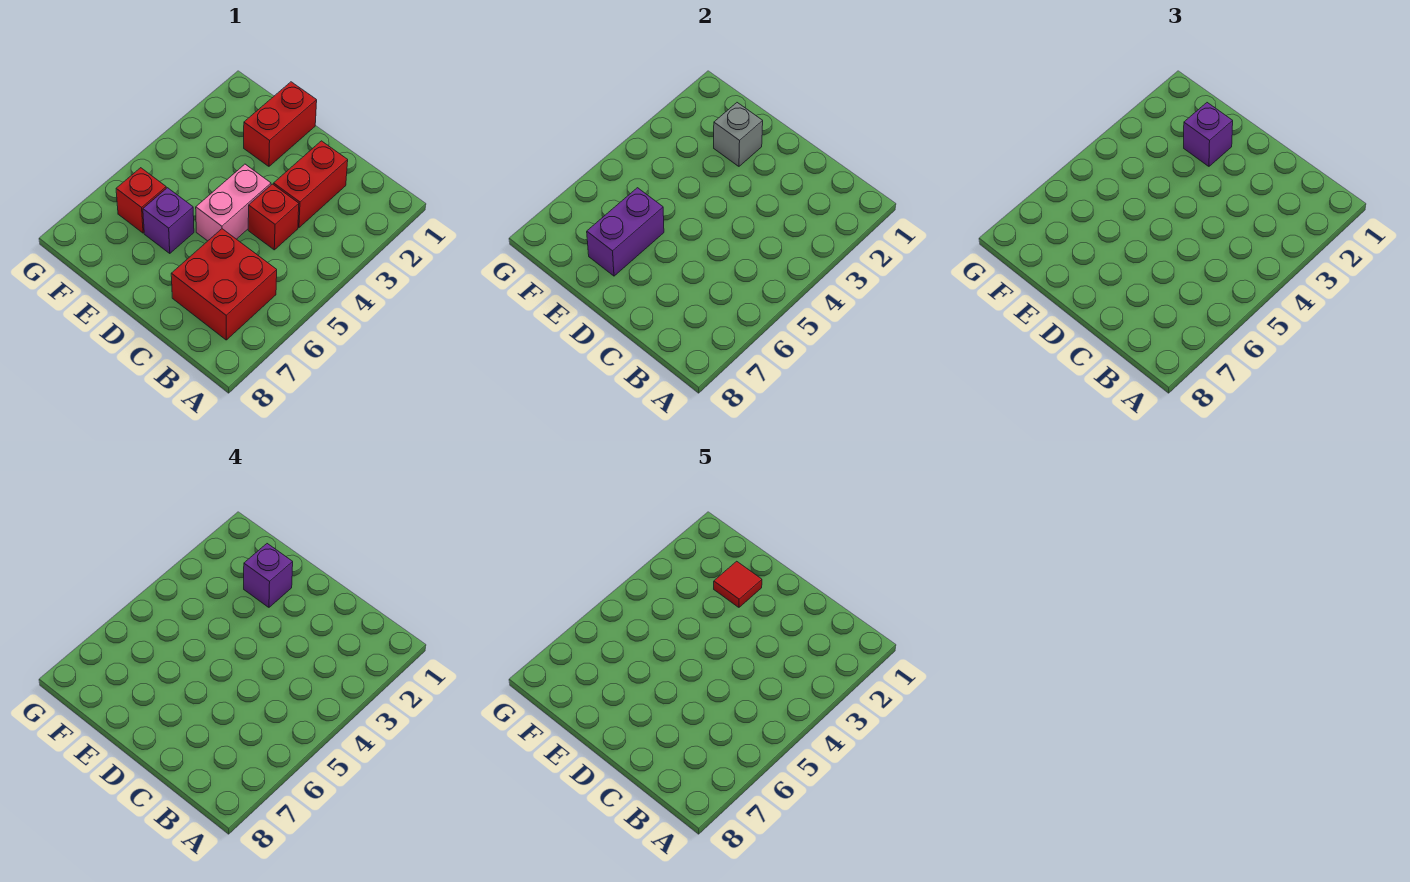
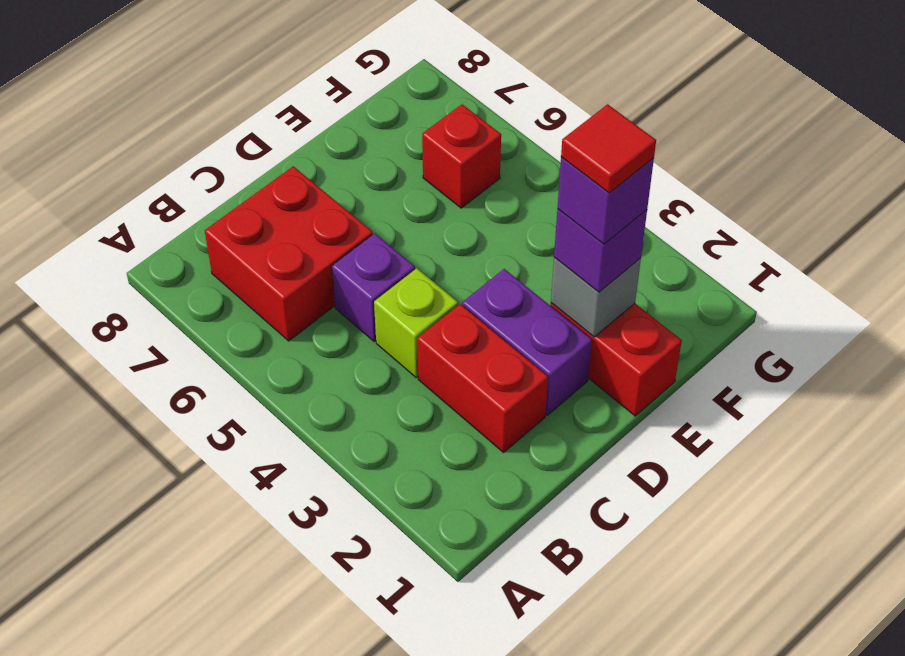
red brick C4 level 1 -> lime brick C4 level 1
pink brick D4:D5 level 1 -> none
purple brick E6 level 1 -> purple brick C5 level 1
purple brick E6:E7 level 2 -> purple brick D2:D3 level 1

